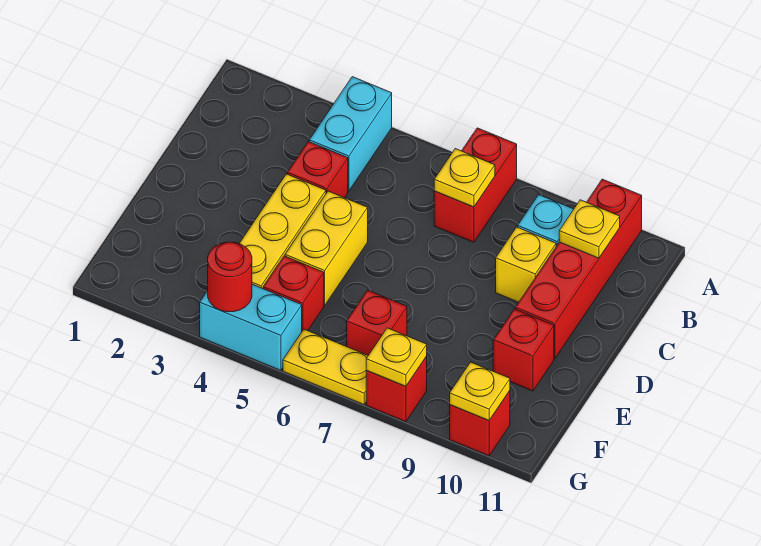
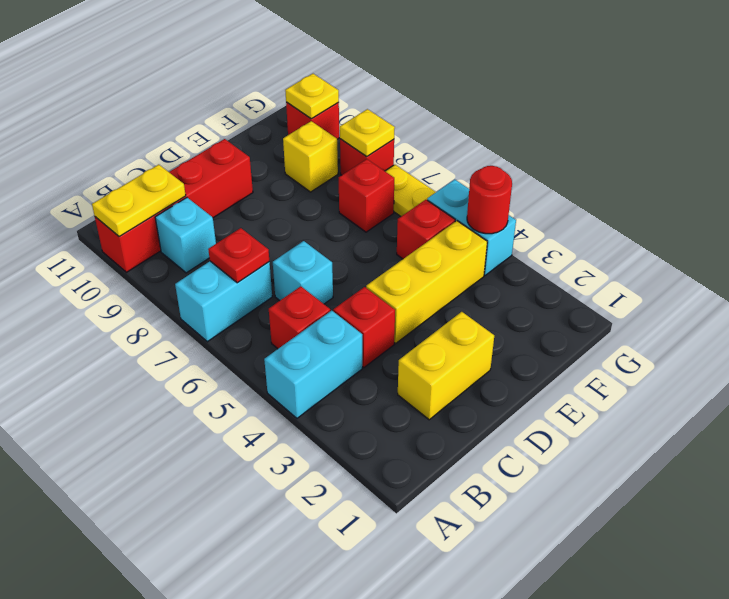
red brick A7:B7 level 1 -> cyan brick A7:B7 level 1
yellow plate B7 level 2 -> red plate B7 level 2
yellow plate B10 level 2 -> yellow plate A10:B10 level 2
none -> cyan brick C6 level 1
yellow brick C9 level 1 -> yellow brick F9 level 1
yellow brick D5:E5 level 1 -> yellow brick C2:D2 level 1
red brick E10 level 1 -> red brick B5 level 1

